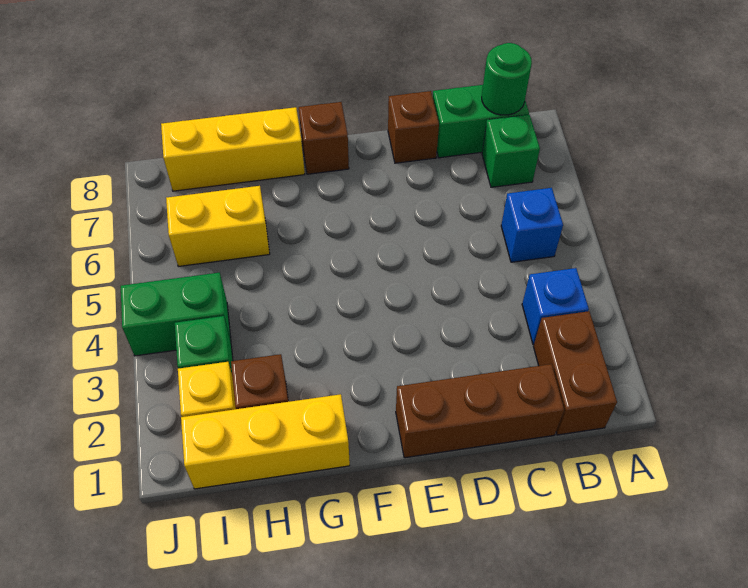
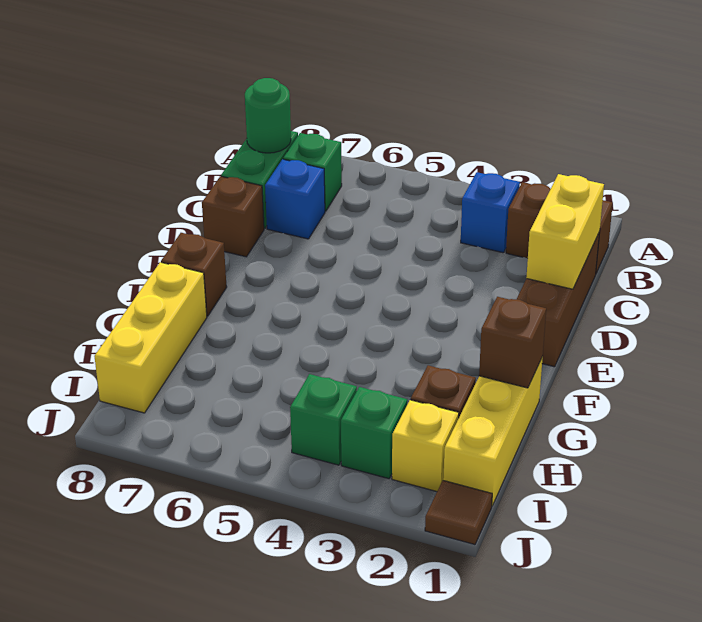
blue brick B5 level 1 -> blue brick C7 level 1
none -> brown brick G1 level 2
yellow brick H6:I6 level 1 -> yellow brick C1:D1 level 2
green brick I4:J4 level 1 -> green brick I4 level 1
none -> brown tile J1 level 1

